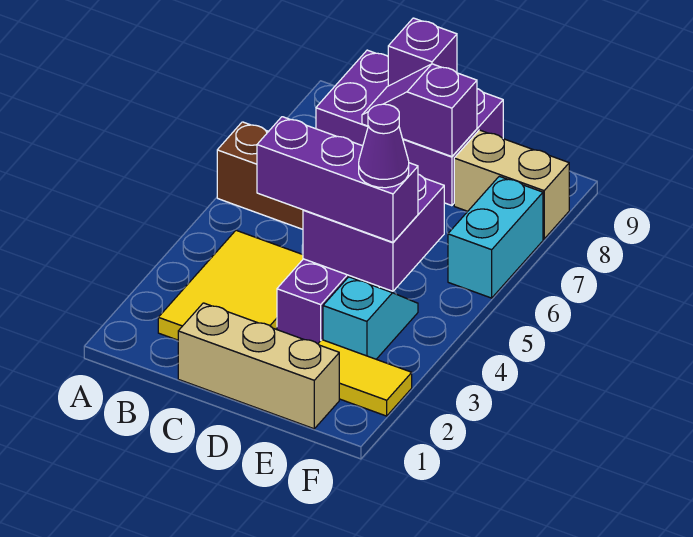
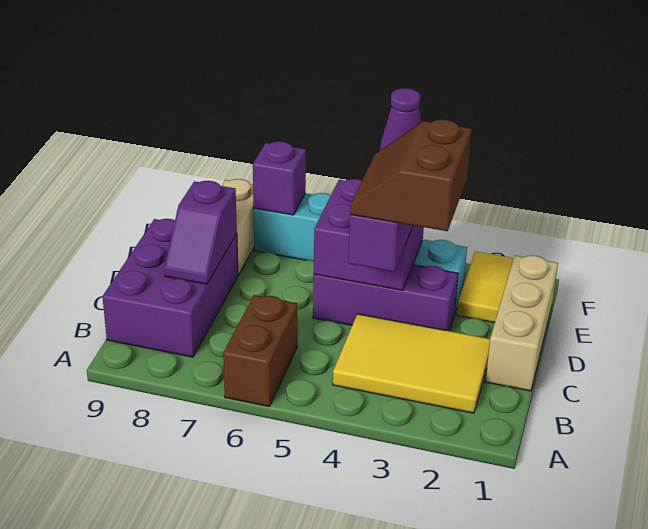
none -> brown slope C3:D4 level 4 top 3
purple brick C9 level 2 -> purple brick F7 level 2

